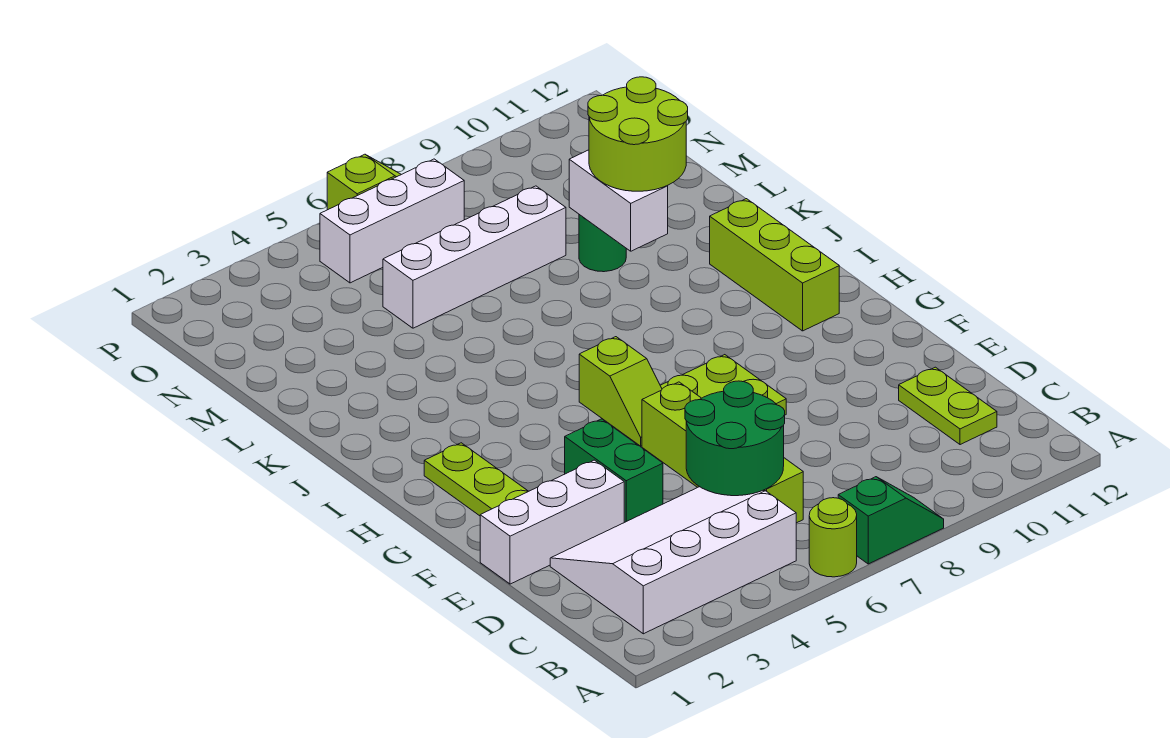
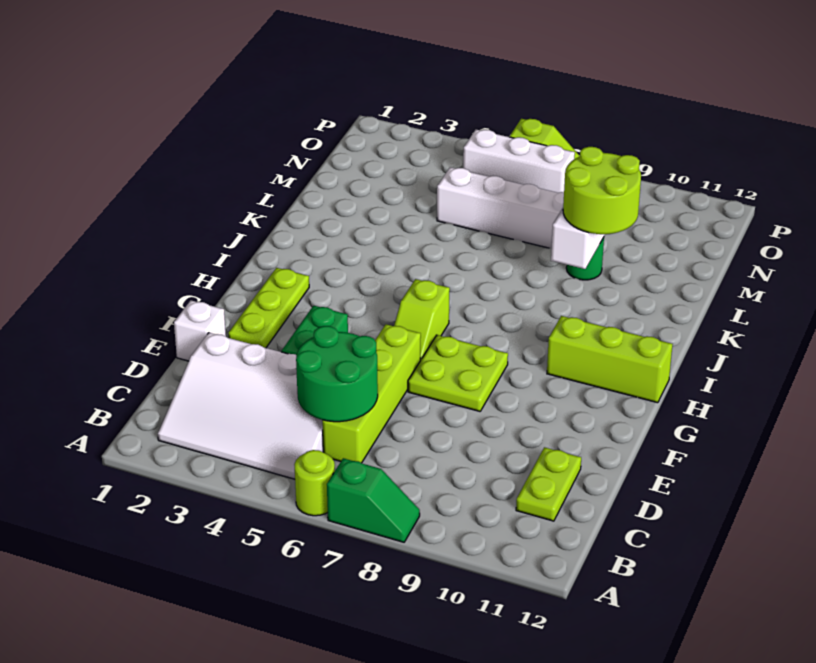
white slope B2:D5 level 1 top B -> white slope B2:D5 level 1 top D
white brick E1:E3 level 1 -> white brick E1 level 1
lime brick H11:J11 level 1 -> lime brick H10:H12 level 1

